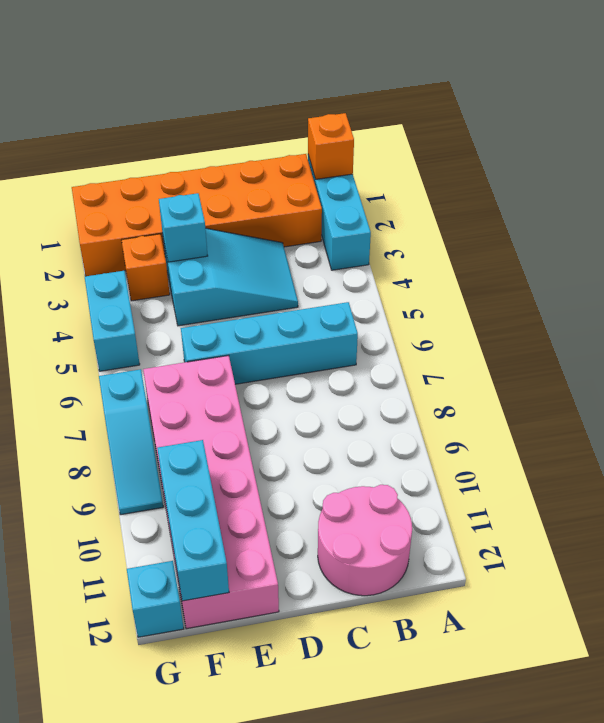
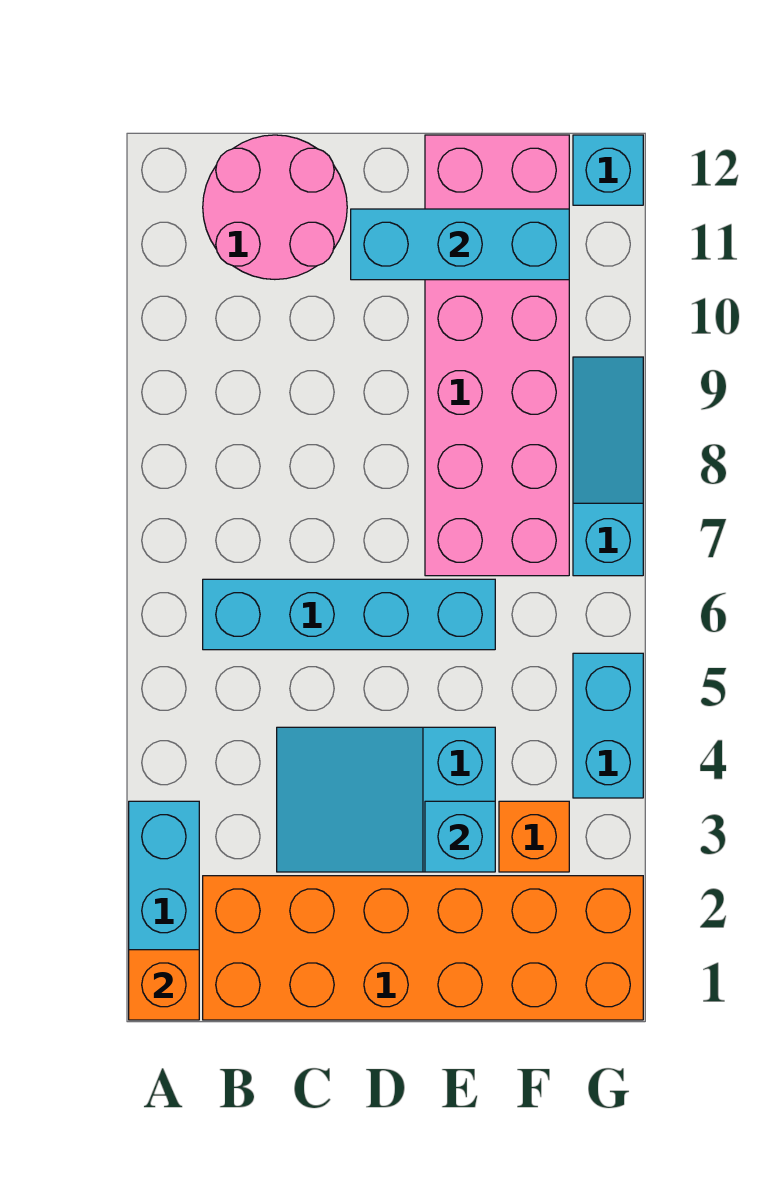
cyan brick F10:F12 level 2 -> cyan brick D11:F11 level 2

